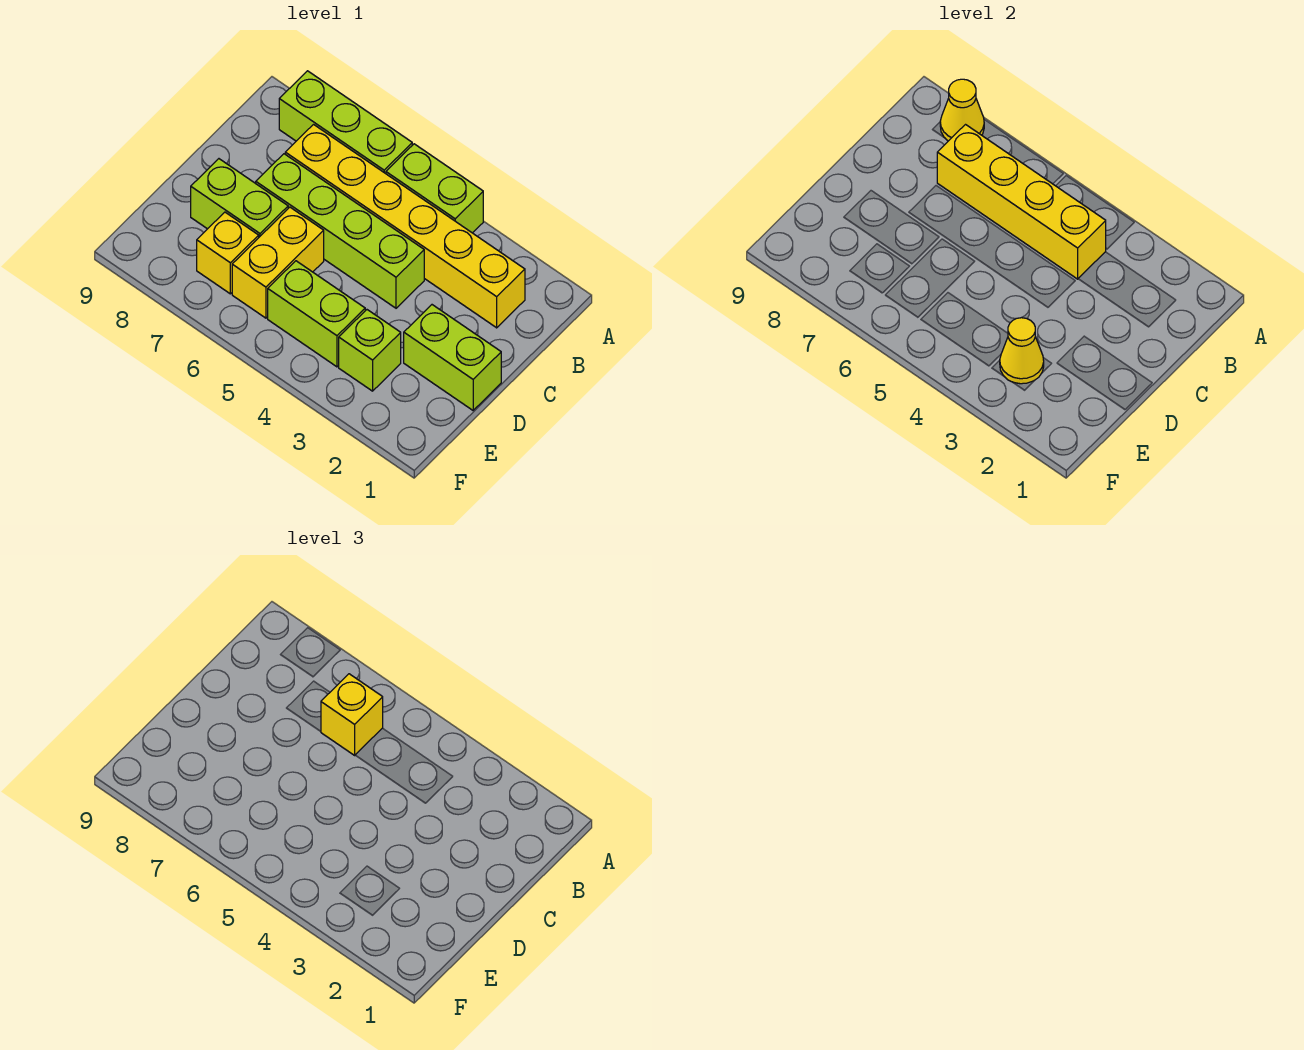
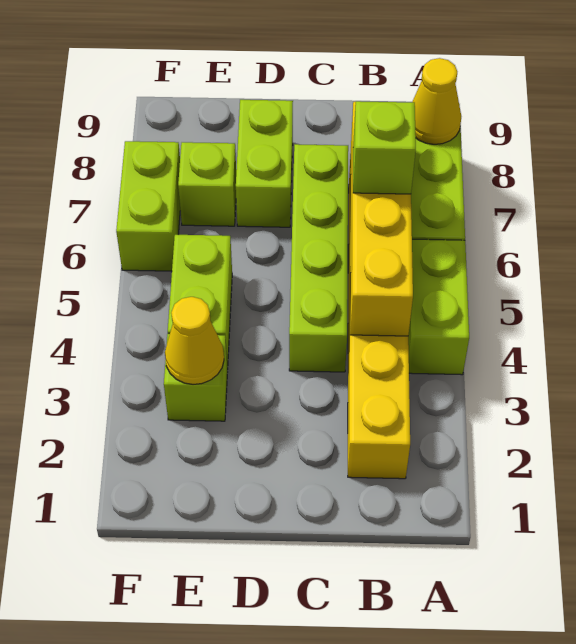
yellow brick B6 level 3 -> lime brick B6 level 3
lime brick D1:D2 level 1 -> lime brick F6:F7 level 1
yellow brick D6:E6 level 1 -> none
yellow brick E7 level 1 -> lime brick E7 level 1

